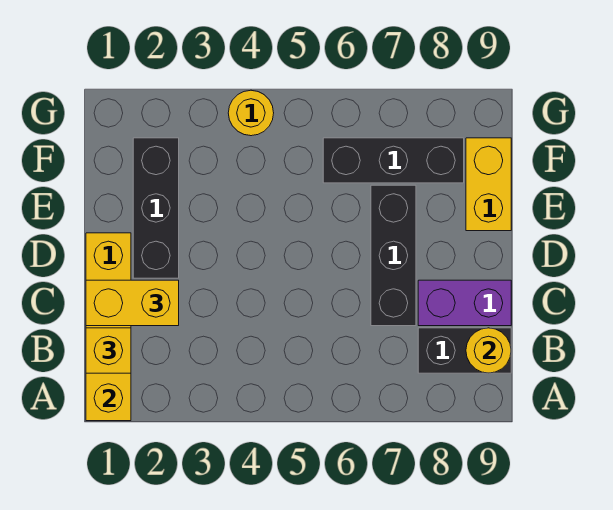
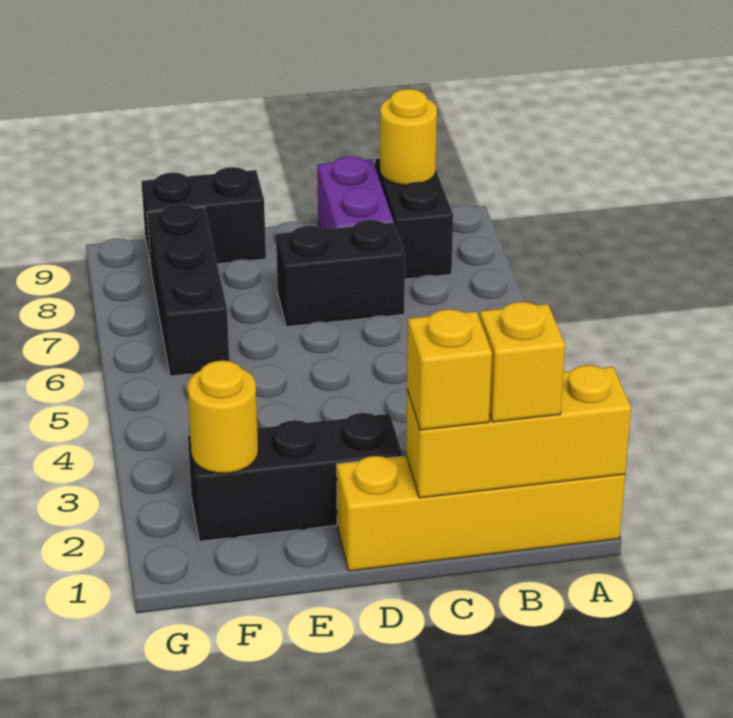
yellow brick C1:C2 level 3 -> yellow brick C1 level 3
black brick C7:E7 level 1 -> black brick C7:D7 level 1
yellow brick E9:F9 level 1 -> black brick E9:F9 level 1
yellow round brick G4 level 1 -> yellow round brick F2 level 2

